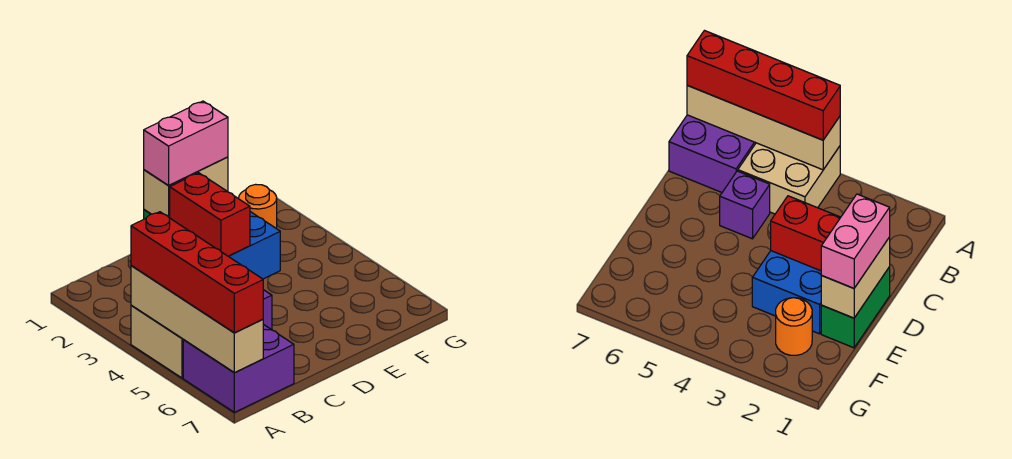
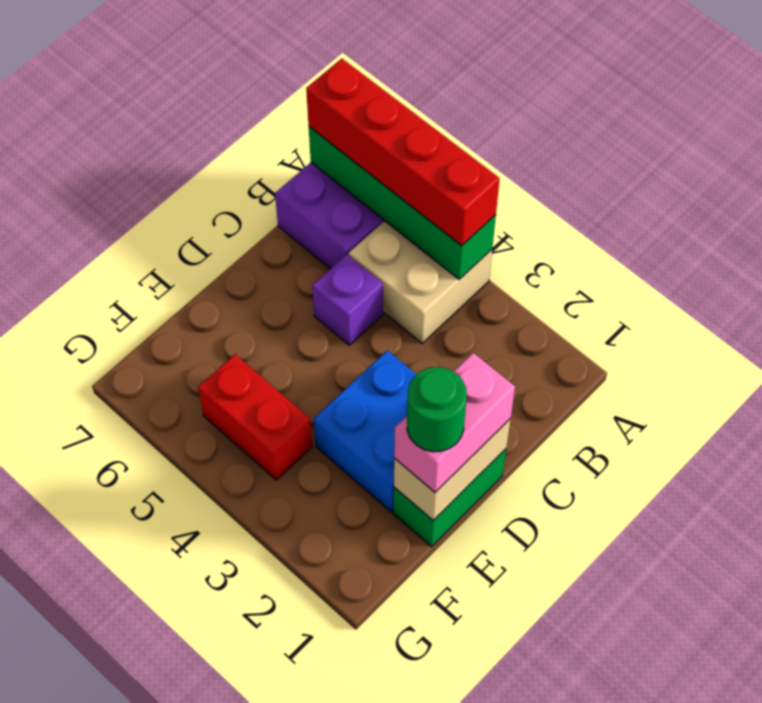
tan brick A4:A7 level 2 -> green brick A4:A7 level 2
red brick D2:D3 level 2 -> red brick F4:F5 level 1
none -> green round brick E1 level 4
orange round brick F2 level 1 -> none

